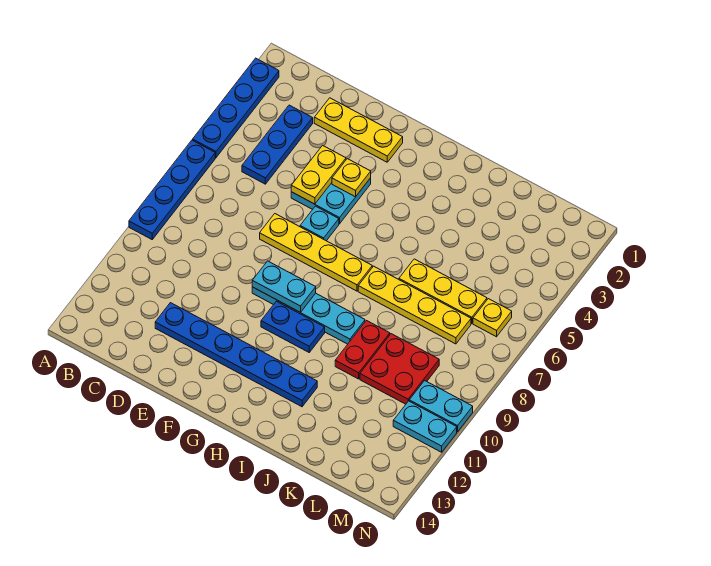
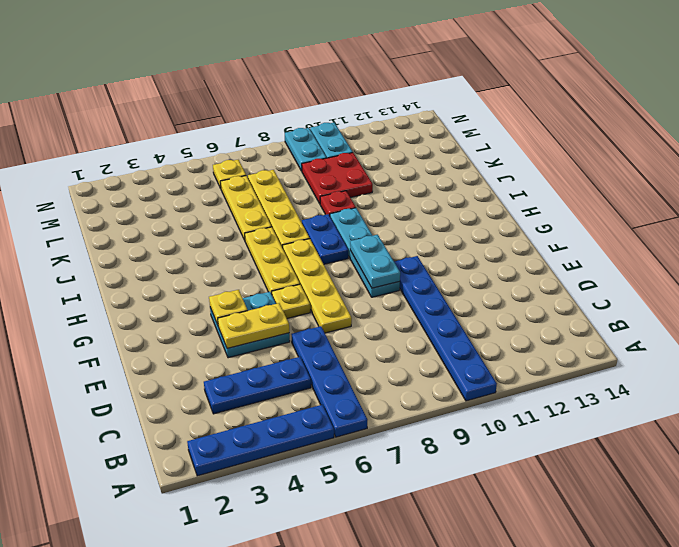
blue plate A6:A9 level 1 -> blue plate A6:D6 level 1
yellow plate D2:F2 level 1 -> yellow plate G6:I6 level 1
blue plate D12:I12 level 1 -> blue plate A10:F10 level 1
cyan plate F6 level 1 -> yellow plate F6 level 1
blue plate G10:H10 level 1 -> blue plate H8:I8 level 1
red plate J9:J10 level 1 -> red plate J9 level 1
cyan plate M11:N11 level 1 -> cyan plate M9:N9 level 1

